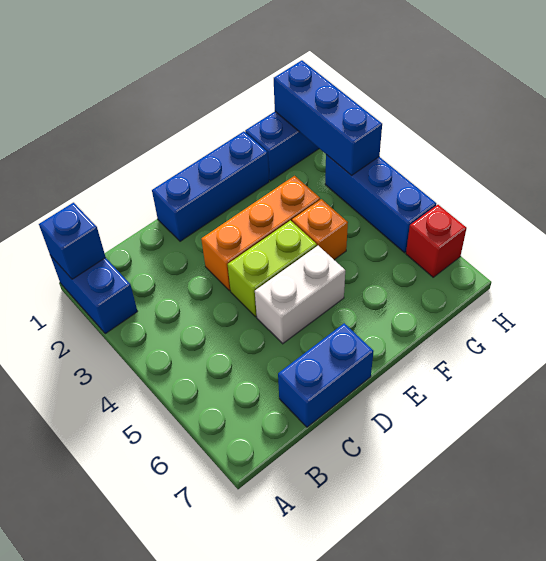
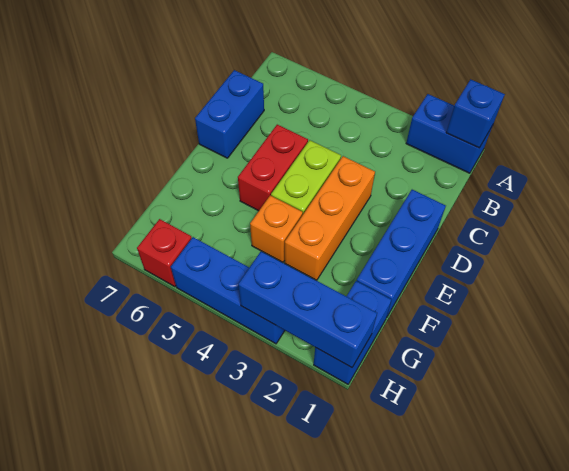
white brick D5:E5 level 1 -> red brick D5:E5 level 1

